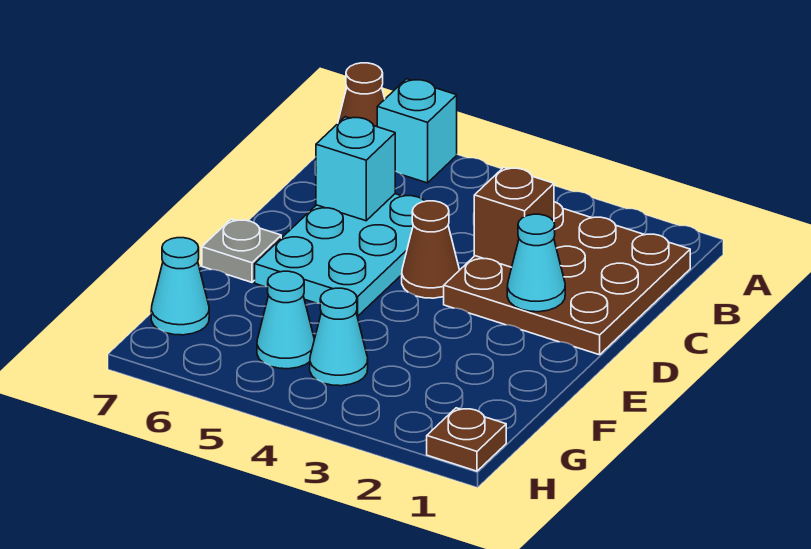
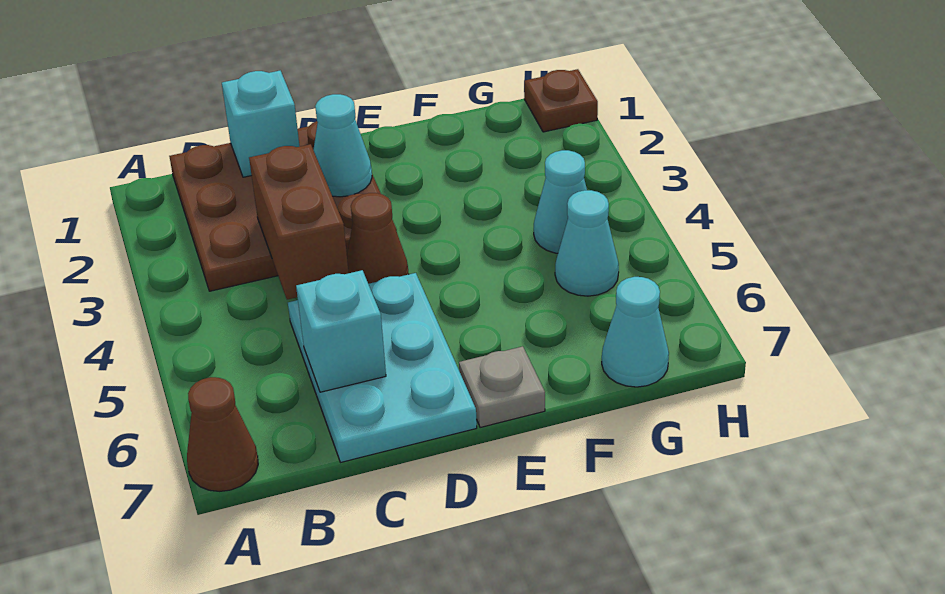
cyan brick A6 level 1 -> cyan brick C1 level 2
brown brick C3 level 2 -> brown brick C3:C4 level 2
cyan plate C5:E6 level 1 -> cyan plate C5:D7 level 1

